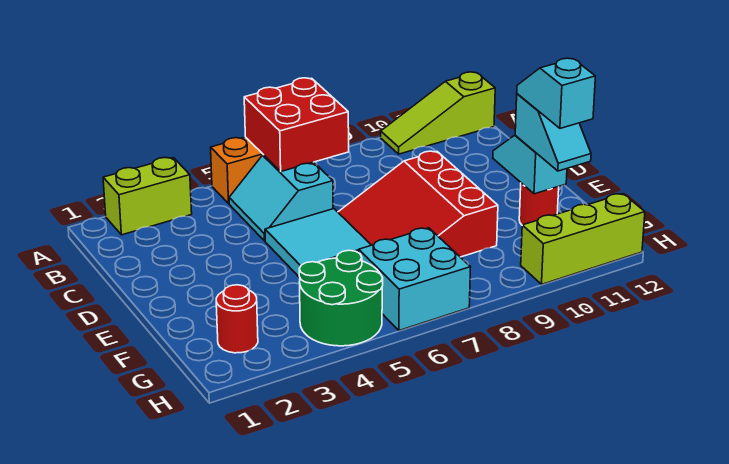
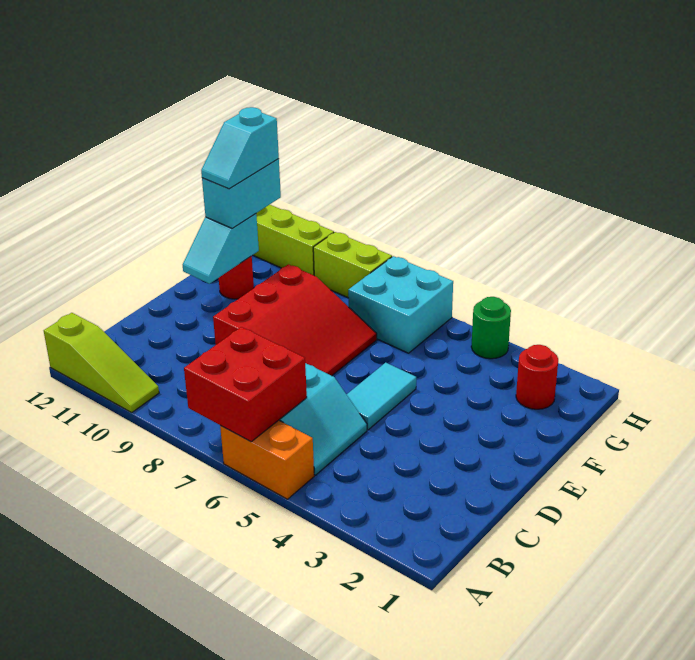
lime brick A2:A3 level 1 -> lime brick H8:H9 level 1
cyan tile D5:E6 level 1 -> cyan tile D5:E5 level 1
cyan slope F11:G11 level 3 top F -> cyan brick F11:G11 level 3
green round brick G4:H5 level 1 -> green round brick H4 level 1

